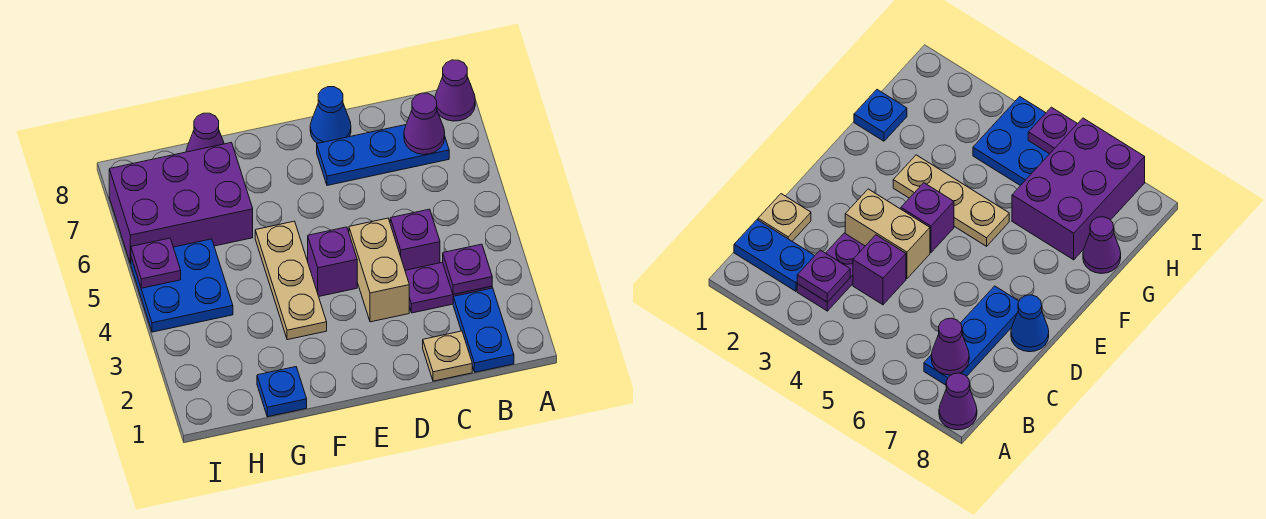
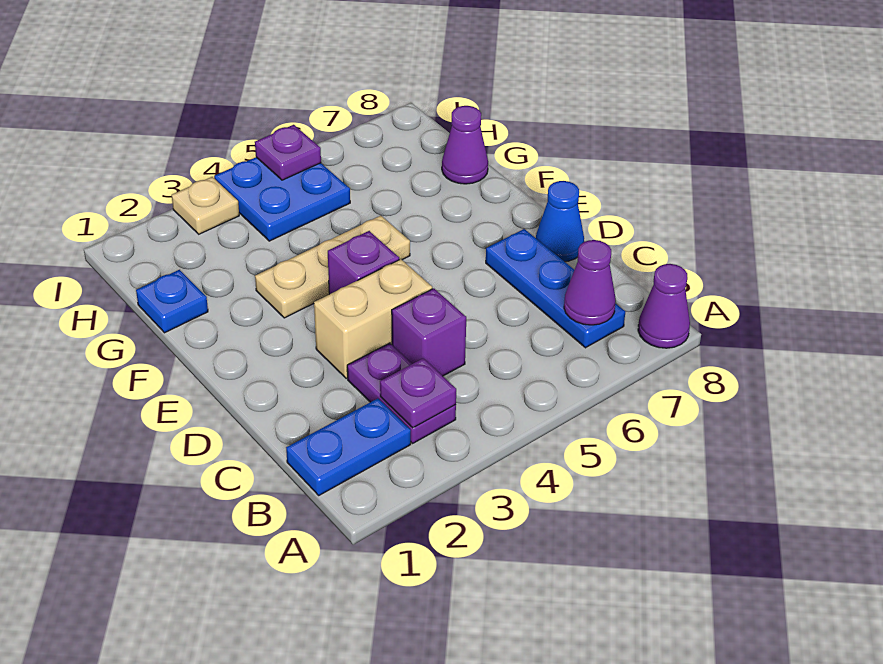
tan plate C1 level 1 -> tan plate I3 level 1
purple brick G6:I7 level 1 -> none

